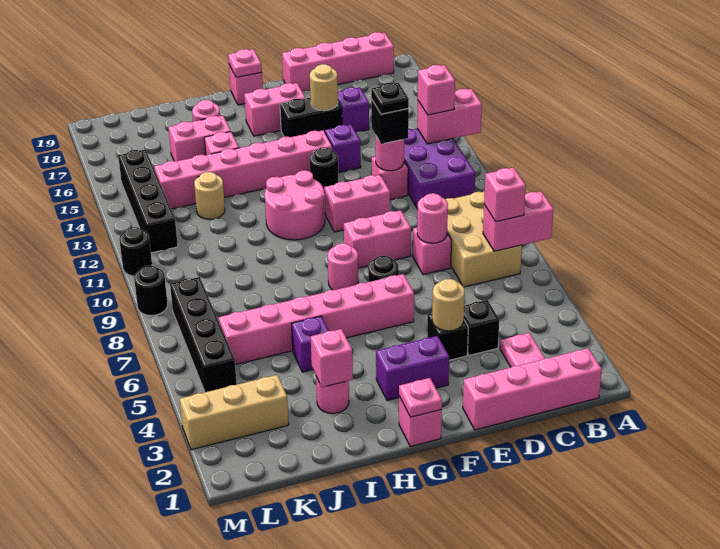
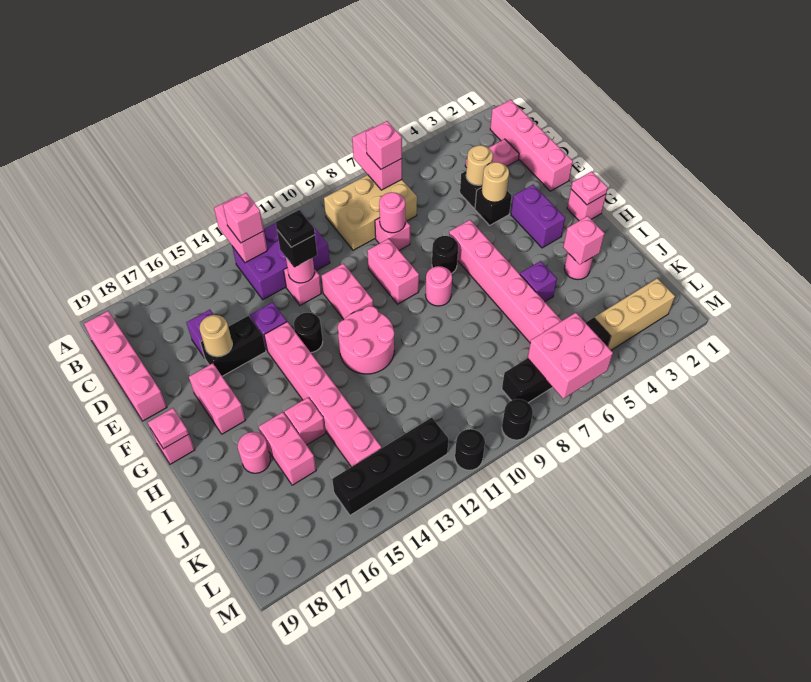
black brick E16:F16 level 1 -> black brick E15:E16 level 1
tan round brick J13 level 1 -> tan round brick D4 level 2
tan brick K3:M3 level 1 -> tan brick L2:L4 level 1
none -> pink brick L6:M7 level 2

